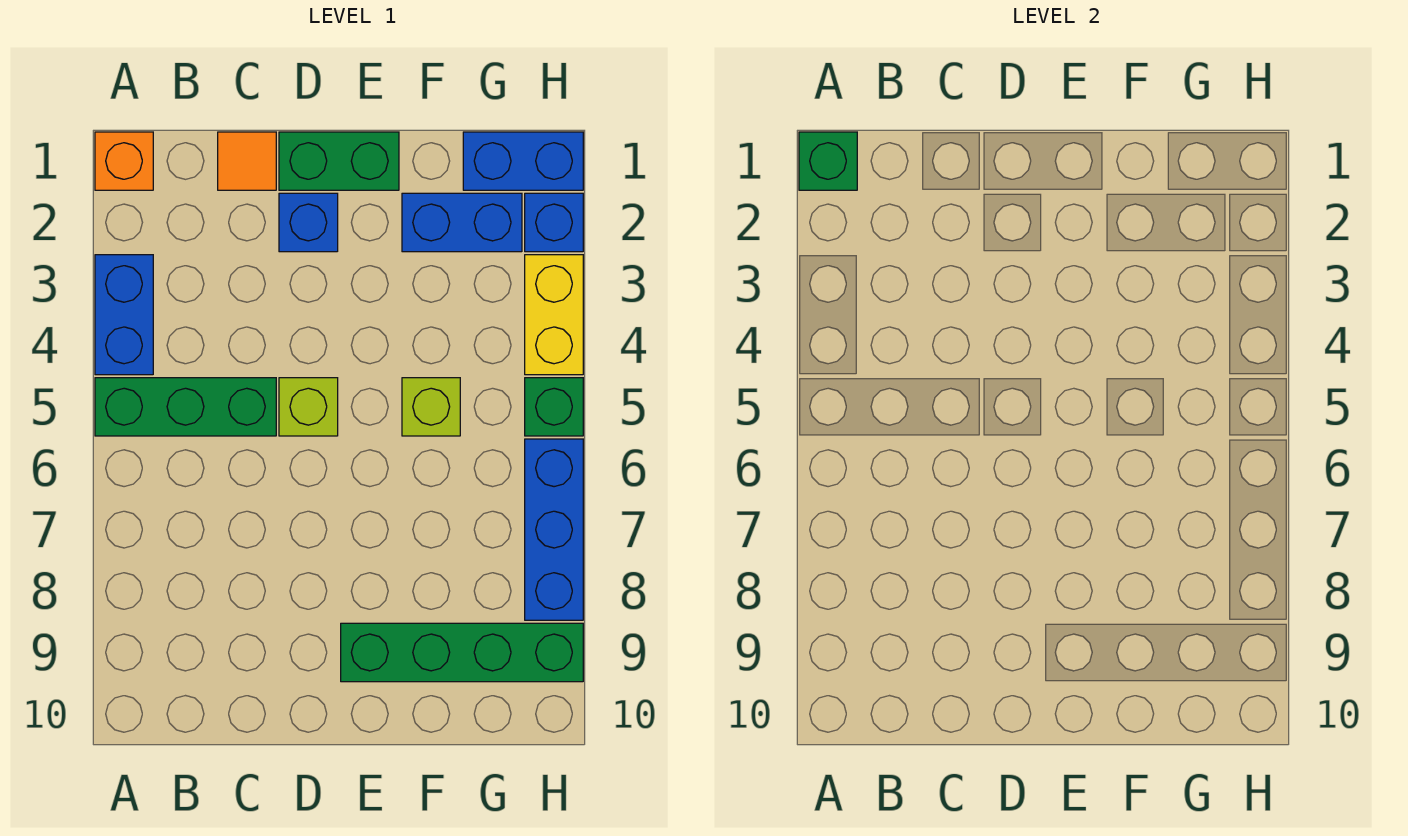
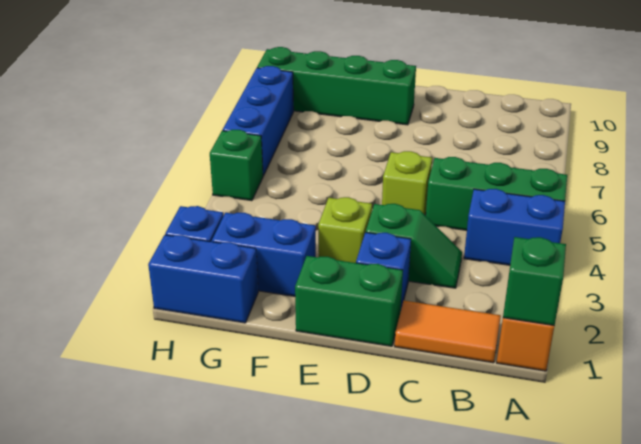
blue brick A3:A4 level 1 -> blue brick A4:B4 level 1
orange tile C1 level 1 -> orange tile B1:C1 level 1
none -> green slope C3:D3 level 1 top D
lime brick F5 level 1 -> lime brick E3 level 1
yellow brick H3:H4 level 1 -> none

